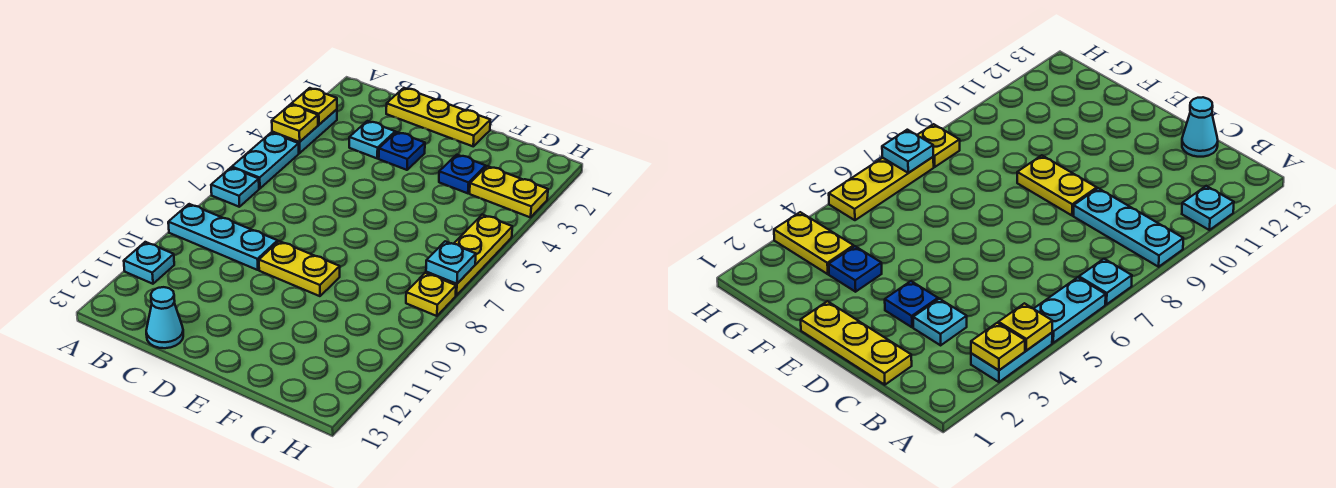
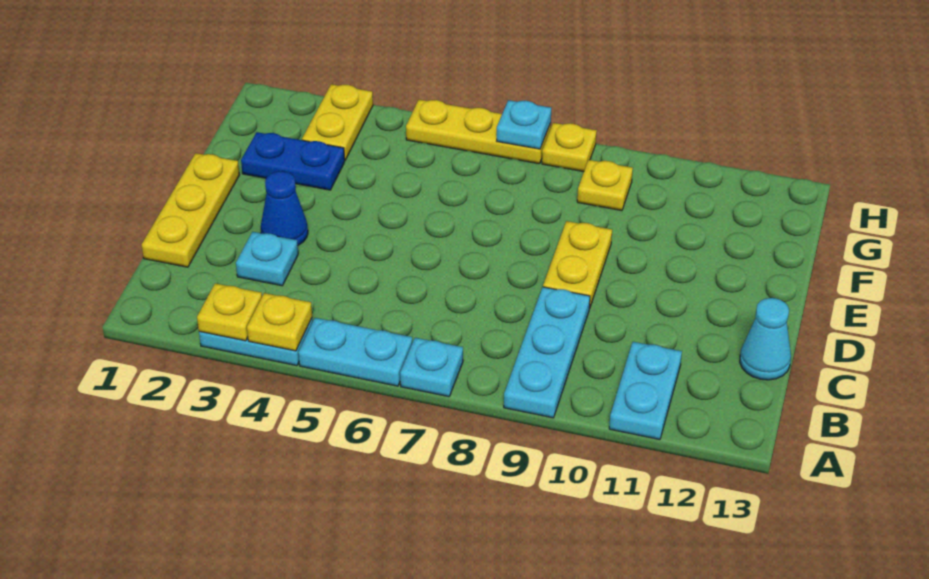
cyan plate A11 level 1 -> cyan plate A11:B11 level 1
blue plate D3 level 1 -> blue cone D3 level 1
blue plate F3 level 1 -> blue plate F2:F3 level 1
none -> yellow plate G9 level 1

